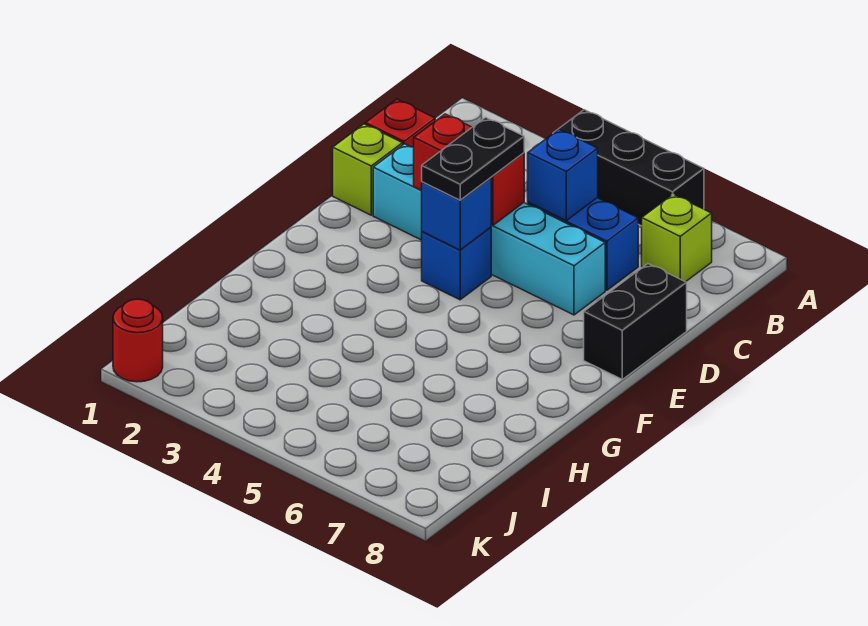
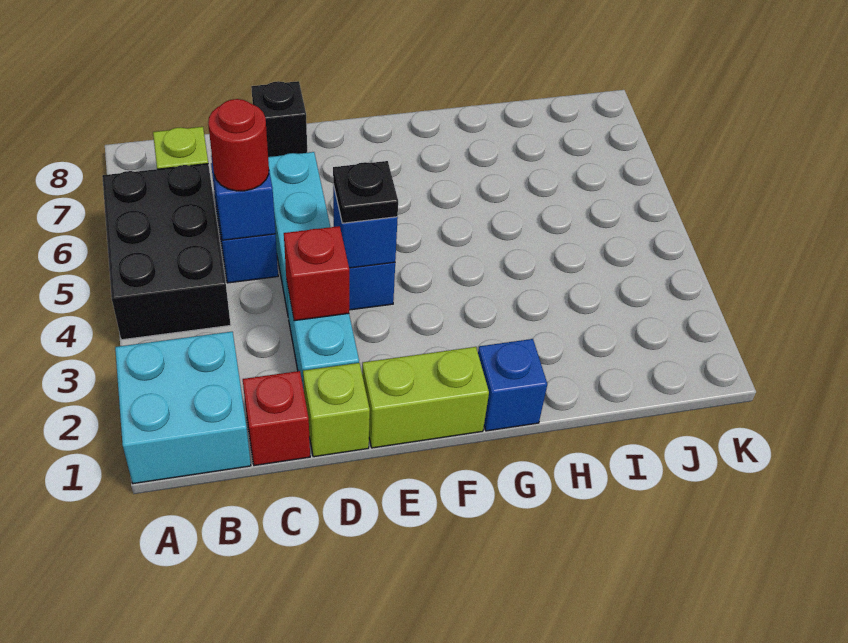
none -> cyan brick A1:B2 level 1
black brick A4:A6 level 1 -> black brick A4:B6 level 1
red brick D3:D4 level 2 -> red brick D3 level 2
black plate D4:E4 level 3 -> black plate E4 level 3
black brick D8:E8 level 1 -> black brick D8 level 1
none -> lime brick E1:F1 level 1
none -> blue brick G1 level 1
red round brick K1 level 1 -> red round brick C5 level 3

